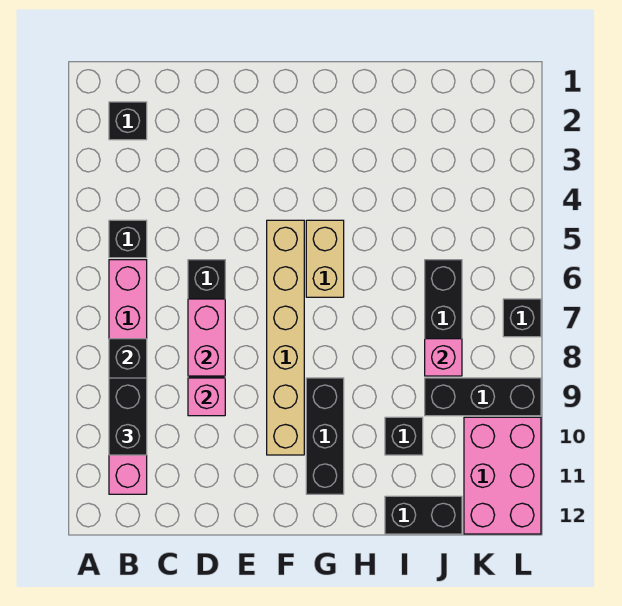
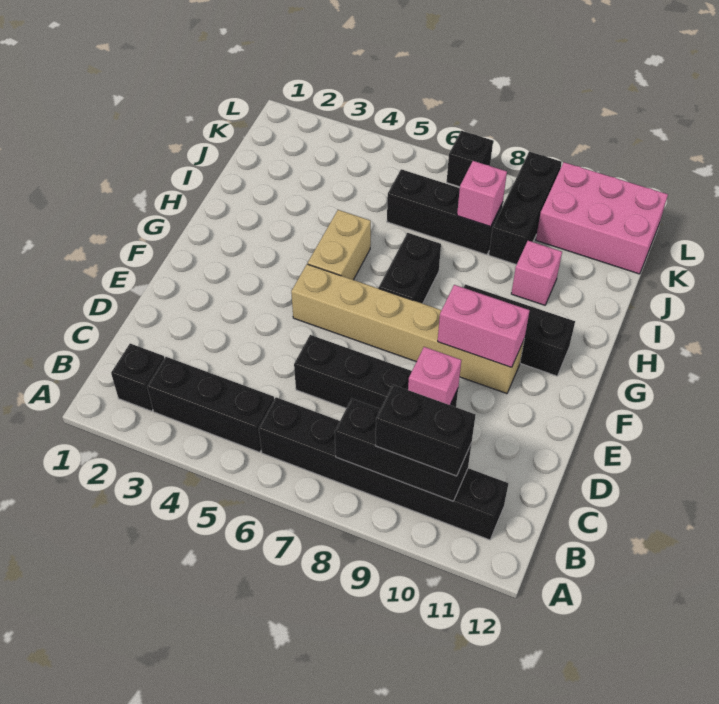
black brick B5 level 1 -> black brick B3:B5 level 1
pink brick B6:B11 level 1 -> black brick B6:B11 level 1
pink brick D7:D8 level 2 -> pink brick F9:F10 level 2
tan brick G5:G6 level 1 -> tan brick G5:H5 level 1
black brick I10 level 1 -> pink brick I10 level 1
black brick I12:J12 level 1 -> black brick G7:H7 level 1

